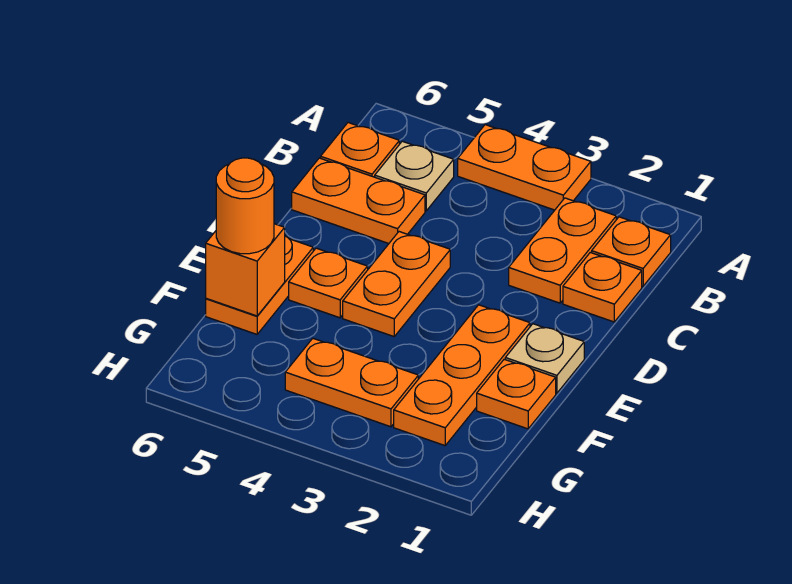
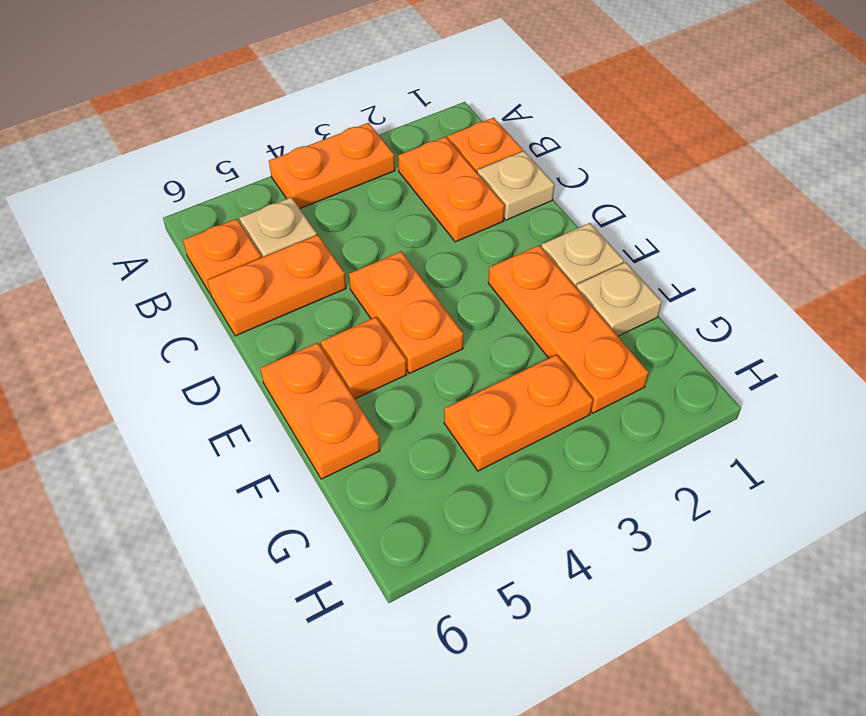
orange plate C1 level 1 -> tan plate C1 level 1
orange plate F1 level 1 -> tan plate F1 level 1
orange brick F6 level 2 -> none
orange round brick F6 level 3 -> none

